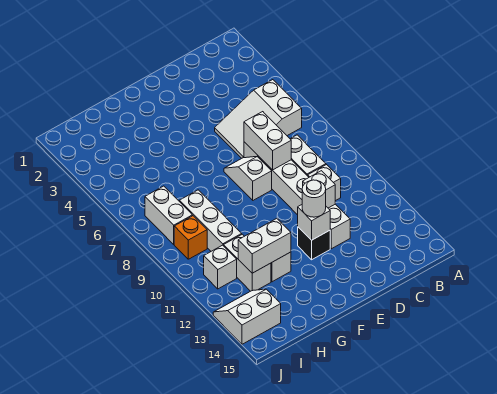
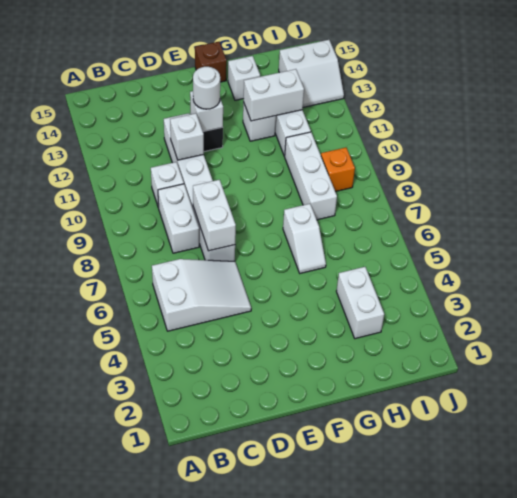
white slope E7:E8 level 1 top 8 -> white slope G6:G7 level 1 top 7
none -> brown brick F15 level 1
white brick I7:I8 level 1 -> white brick H3:H4 level 1
white brick I11 level 1 -> white brick G14 level 1

